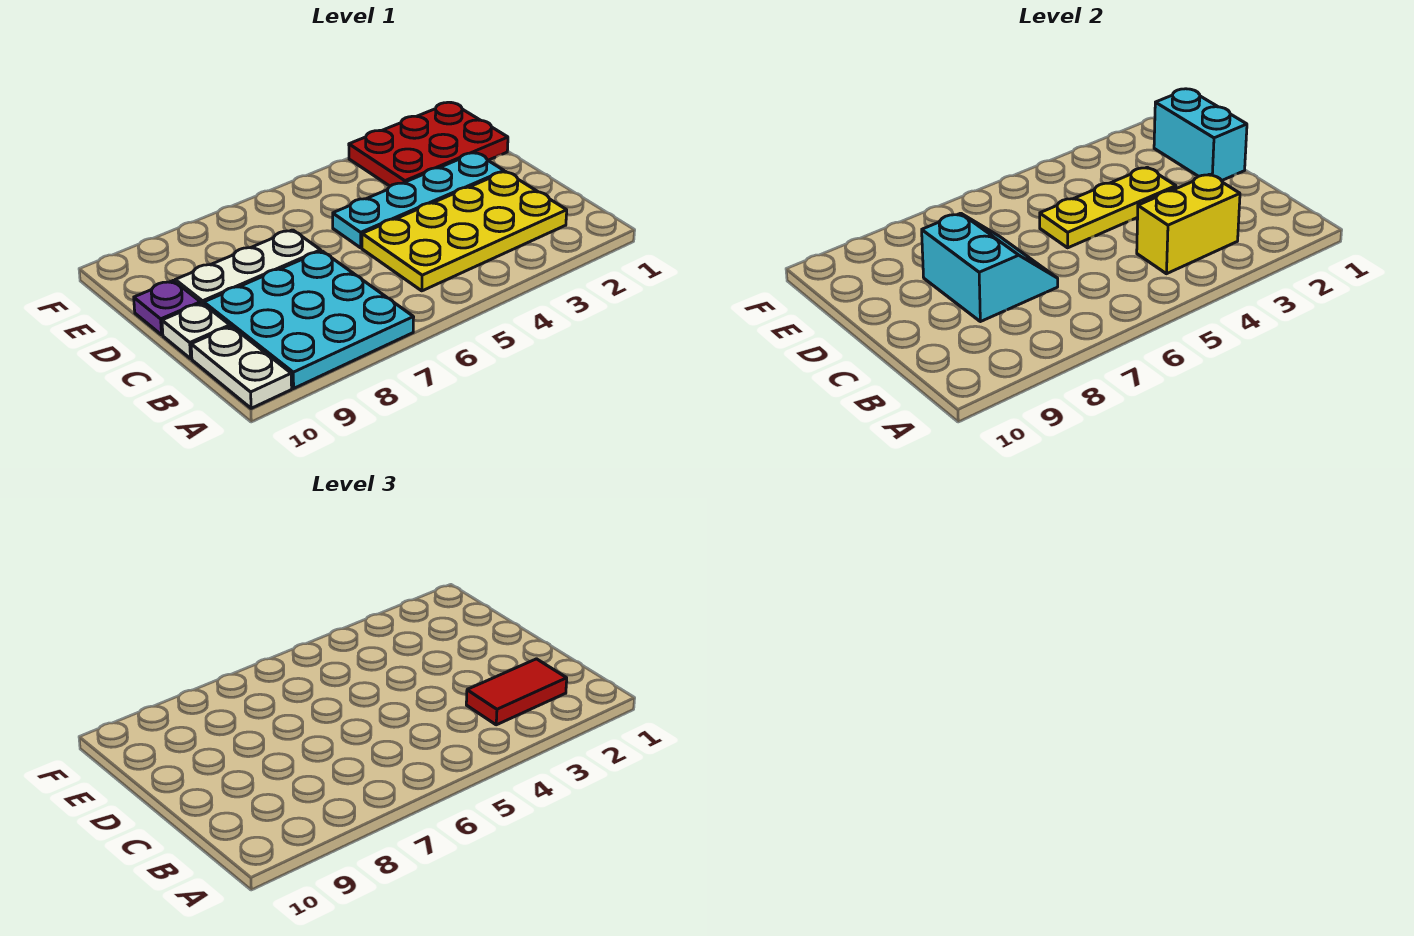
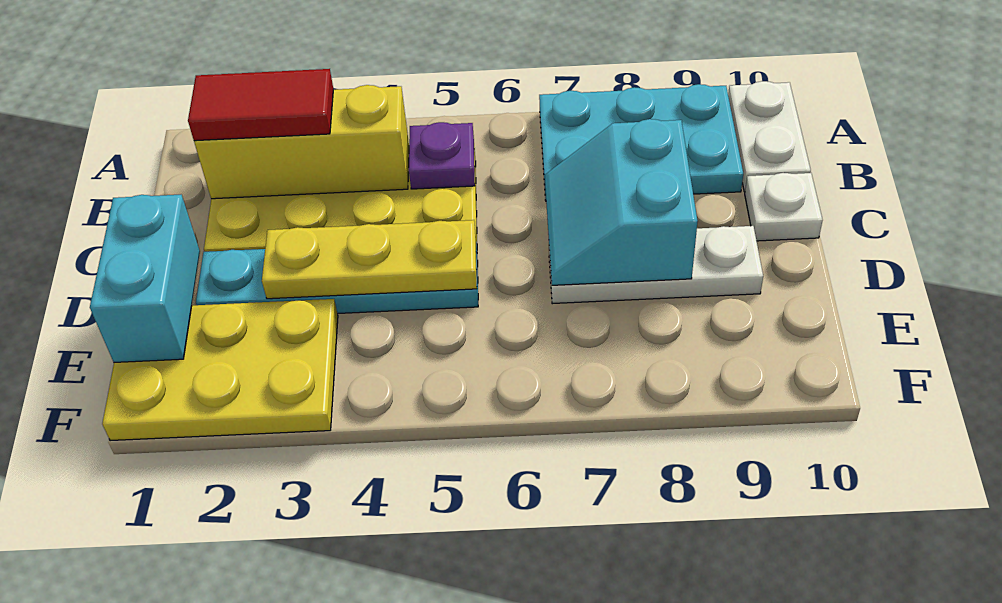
cyan plate A7:C9 level 1 -> cyan plate A7:B9 level 1
yellow brick B3:B4 level 2 -> yellow brick B2:B4 level 2
purple plate D10 level 1 -> purple plate B5 level 2
red plate E1:F3 level 1 -> yellow plate E1:F3 level 1

